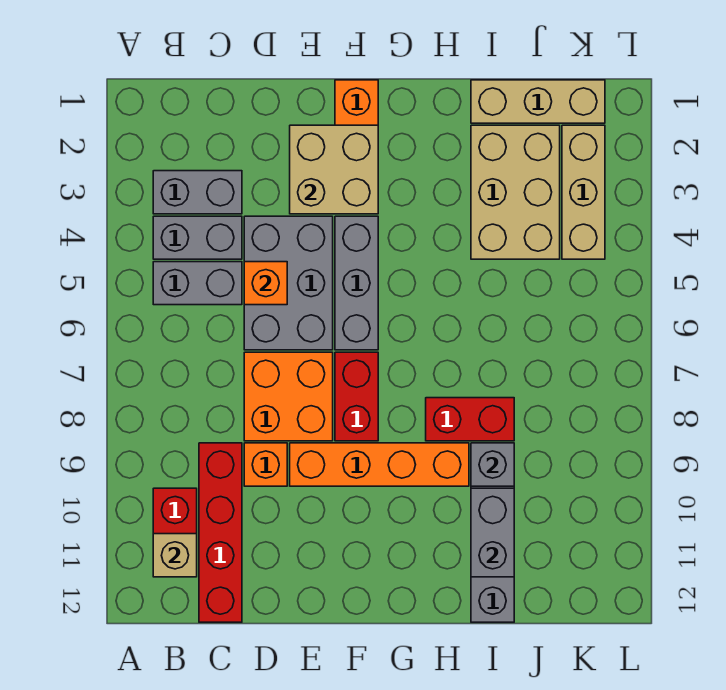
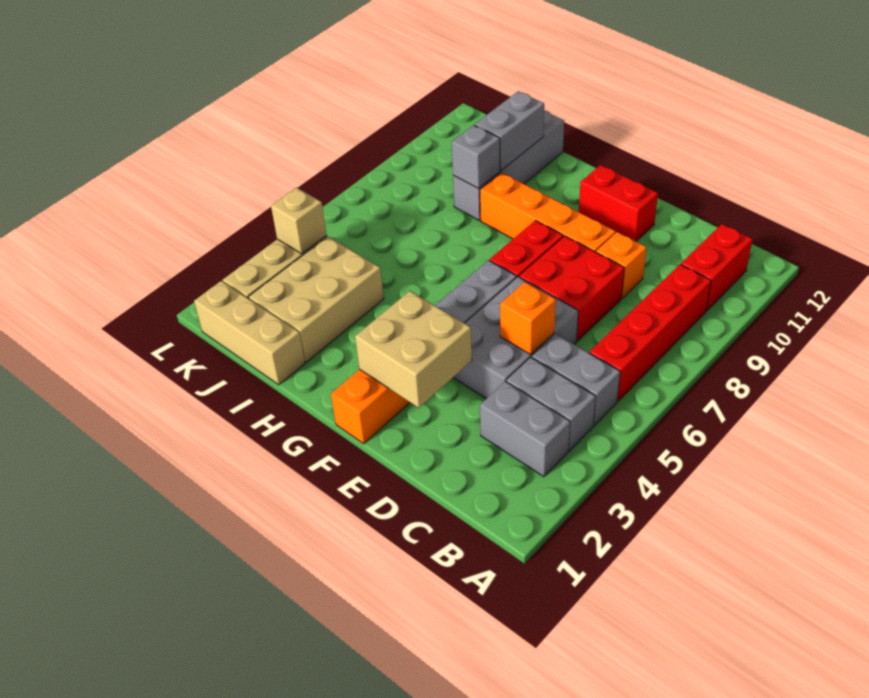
tan brick B11 level 2 -> tan brick K4 level 2
red brick C9:C12 level 1 -> red brick B6:B9 level 1
orange brick D7:E8 level 1 -> red brick D7:E8 level 1
red brick H8:I8 level 1 -> red brick E11:F11 level 1

